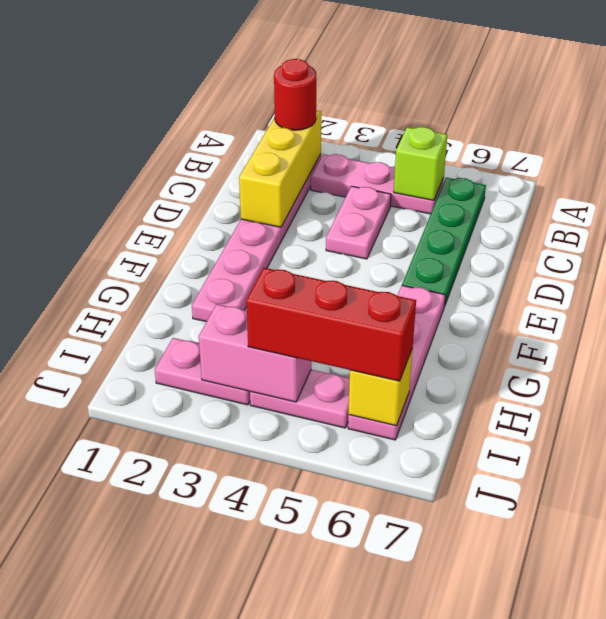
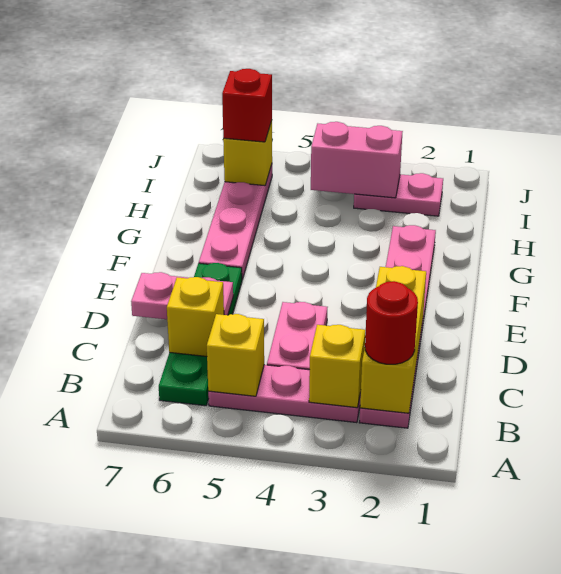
none -> yellow brick B3 level 2
lime brick B5 level 2 -> yellow brick B5 level 2
none -> yellow brick C6 level 2
pink plate I4:I5 level 1 -> pink plate D6:D7 level 2
red brick I4:I6 level 3 -> red brick I6 level 3

